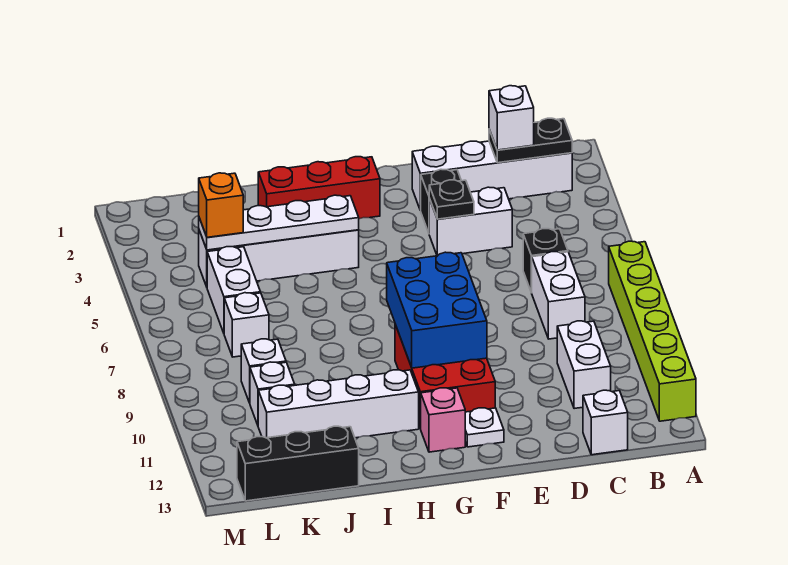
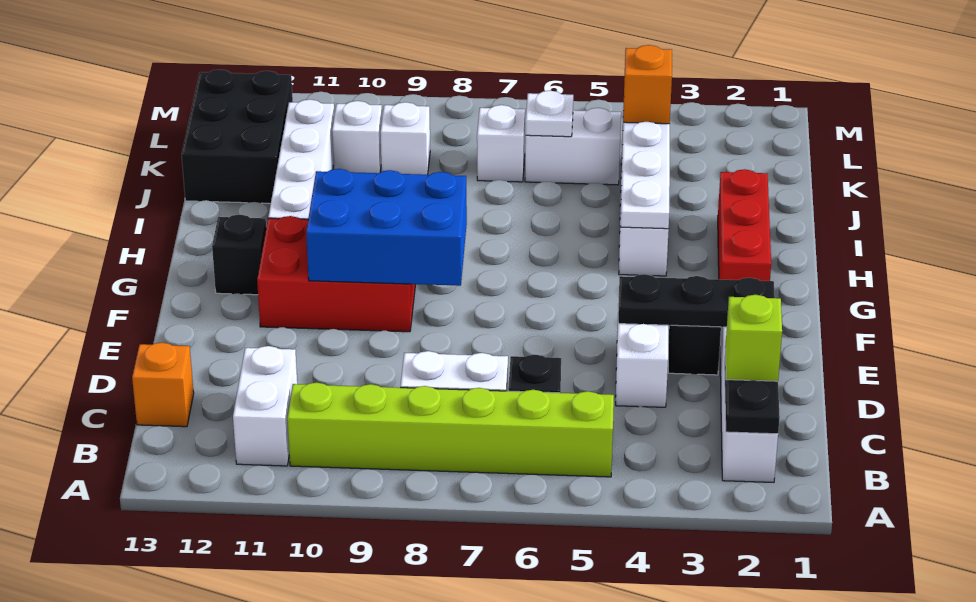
lime brick A7:A12 level 1 -> lime brick B5:B10 level 1
white brick C2 level 3 -> lime brick C2 level 3
white brick C10:C11 level 1 -> white brick B11:C11 level 1
white brick C13 level 1 -> orange brick C13 level 1
black plate E4 level 2 -> black plate E2:E4 level 2
white plate F12 level 1 -> white plate K6 level 2
pink brick G12 level 1 -> black brick G12 level 1
black brick J13:L13 level 1 -> black brick J12:L13 level 1

